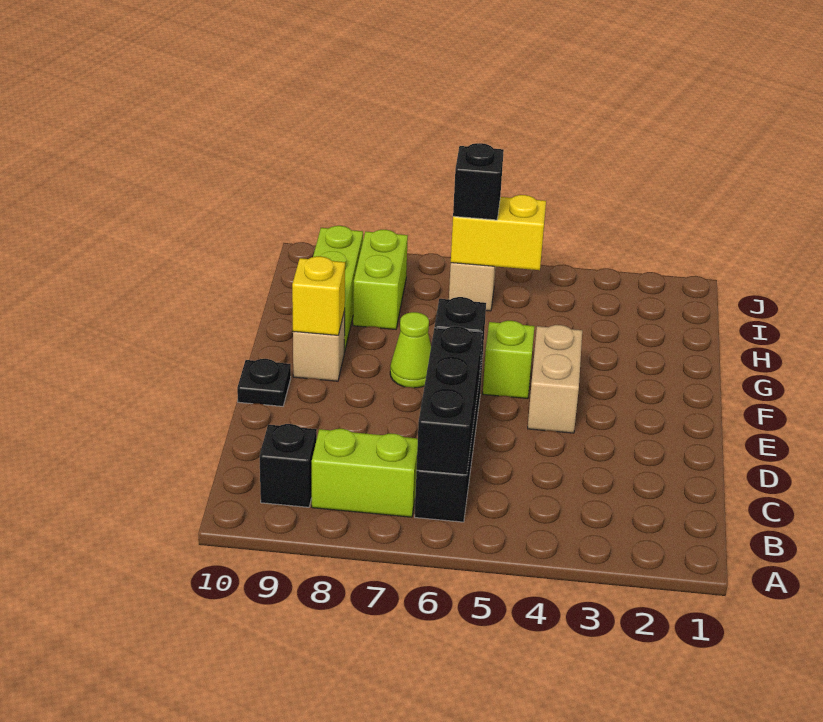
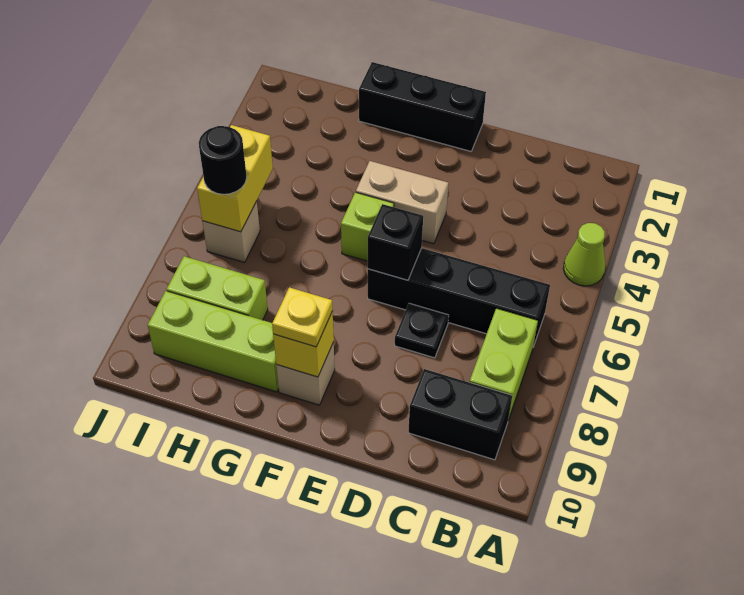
black brick B6:D6 level 2 -> black brick E1:G1 level 1
black brick B9 level 1 -> black brick B9:C9 level 1
black plate E10 level 1 -> black plate D7 level 1
lime cone F7 level 1 -> lime cone A4 level 1
none -> yellow plate F9 level 3
black brick I6 level 3 -> black round brick I6 level 3

